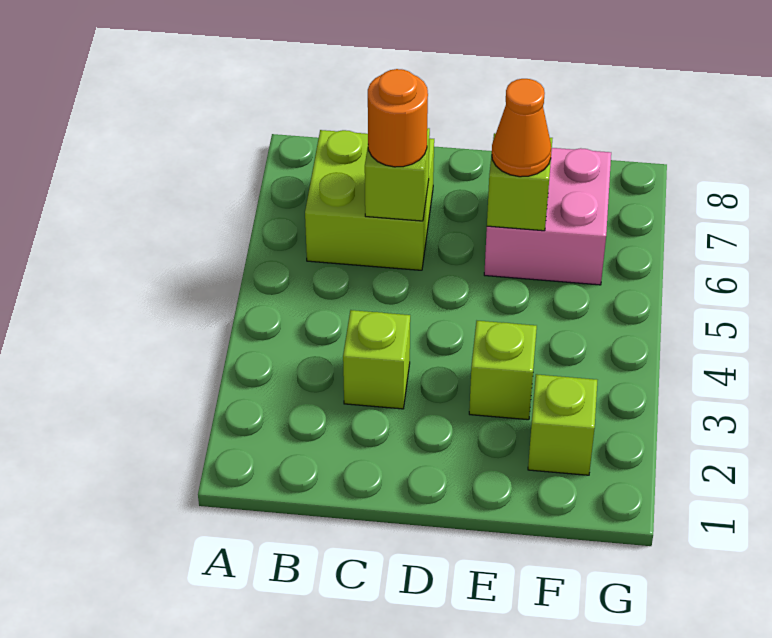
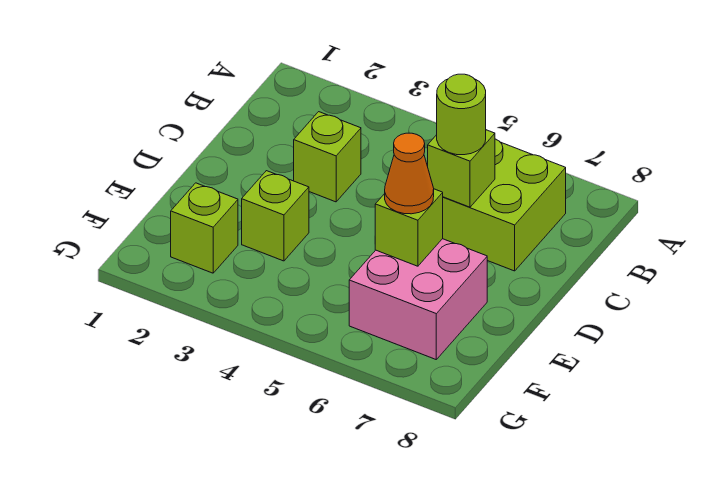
orange round brick C6 level 3 -> lime round brick C6 level 3

